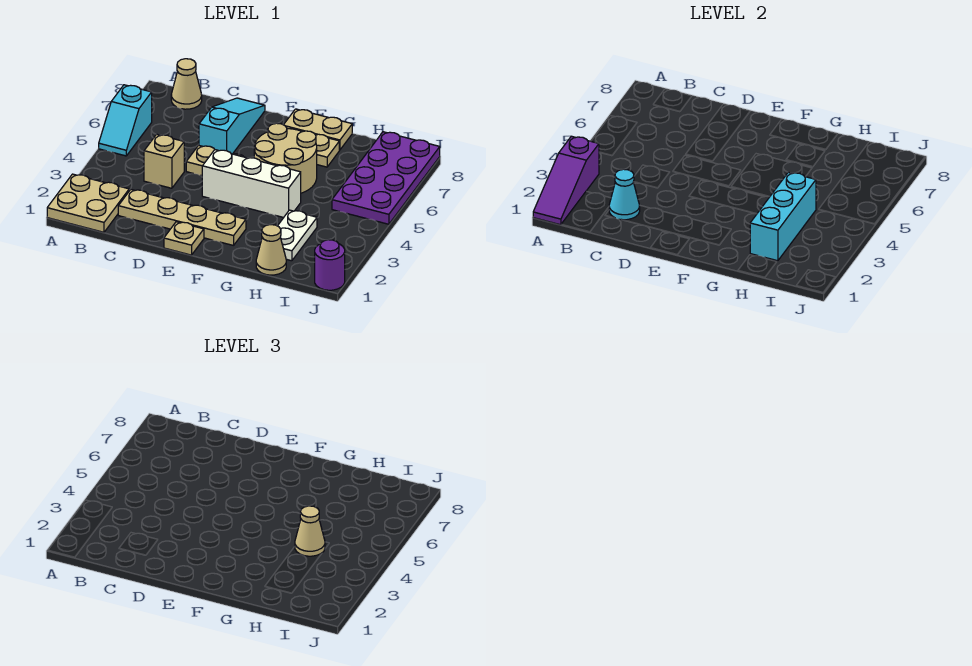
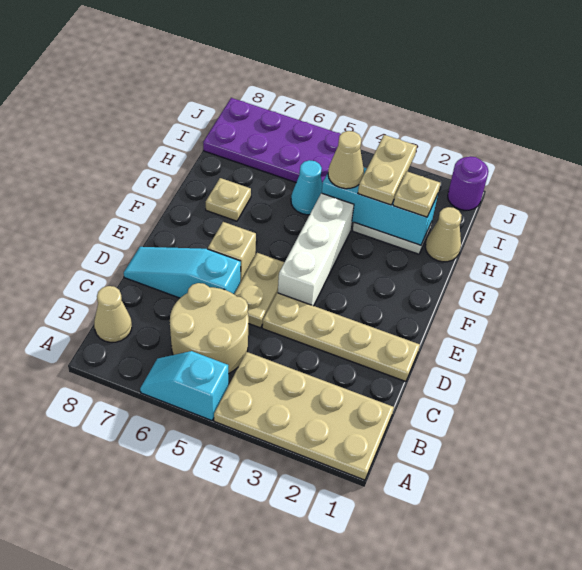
tan plate A1:B2 level 1 -> tan plate A1:B4 level 1
purple slope A1:A3 level 2 top 3 -> none
cyan slope A5:A6 level 1 top 6 -> cyan slope A5:A6 level 1 top 5
tan plate C2:F2 level 1 -> tan plate D1:D4 level 1
cyan cone C2 level 2 -> cyan cone H5 level 1
tan brick C4 level 1 -> tan brick E6 level 1
tan plate E1 level 1 -> tan plate H2 level 3
tan round brick F5:G6 level 1 -> tan round brick B5:C6 level 1
tan plate F8:G8 level 1 -> tan plate H3:I3 level 3

